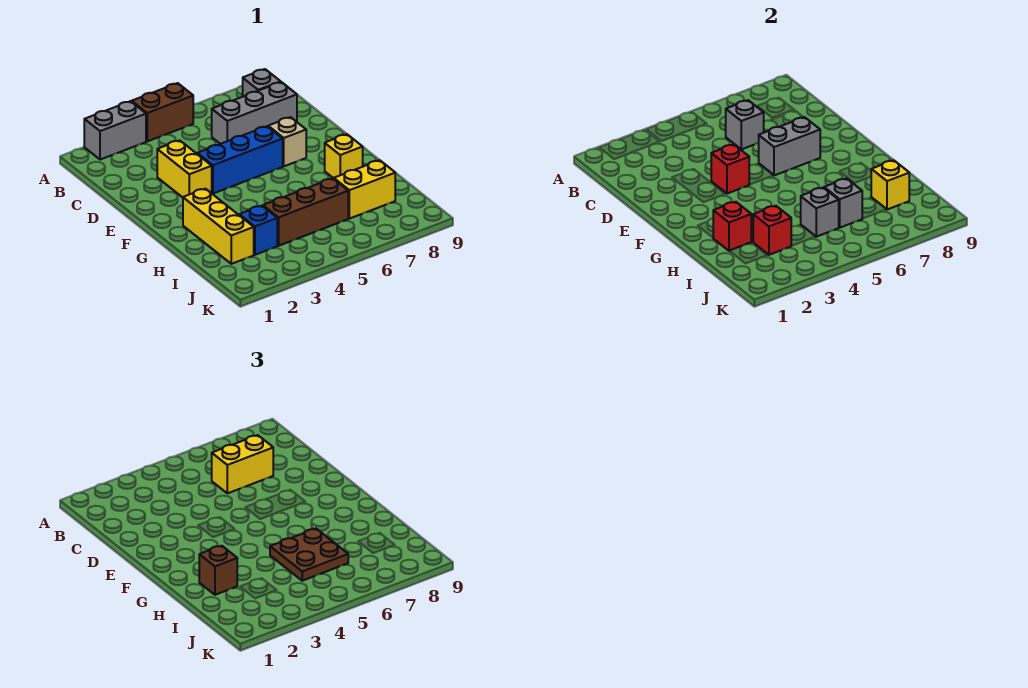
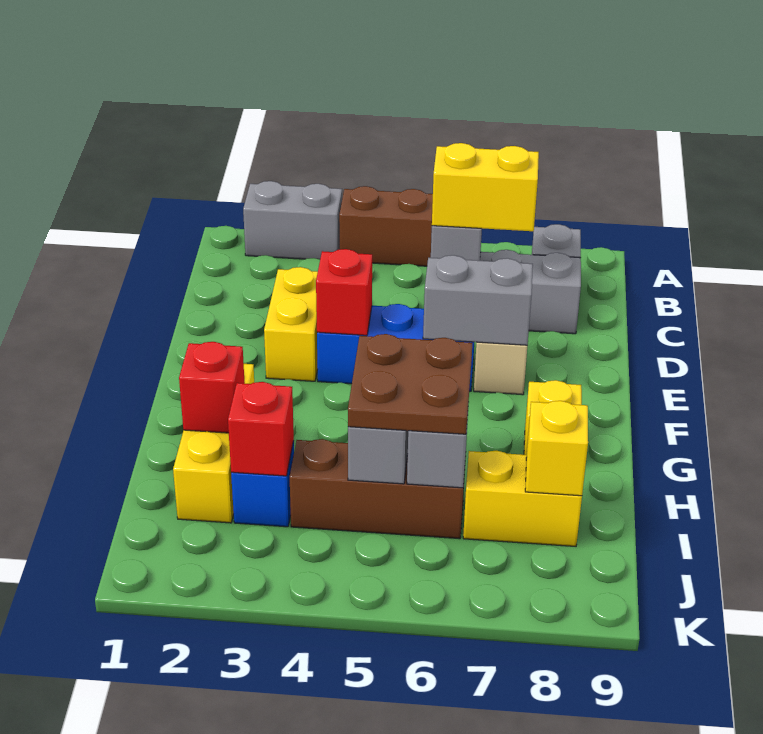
brown brick H2 level 3 -> none

